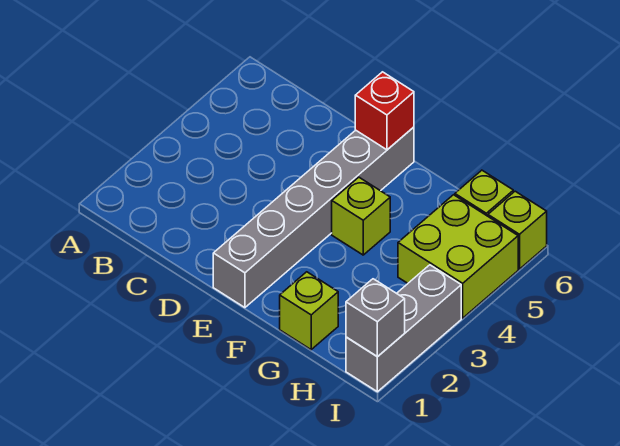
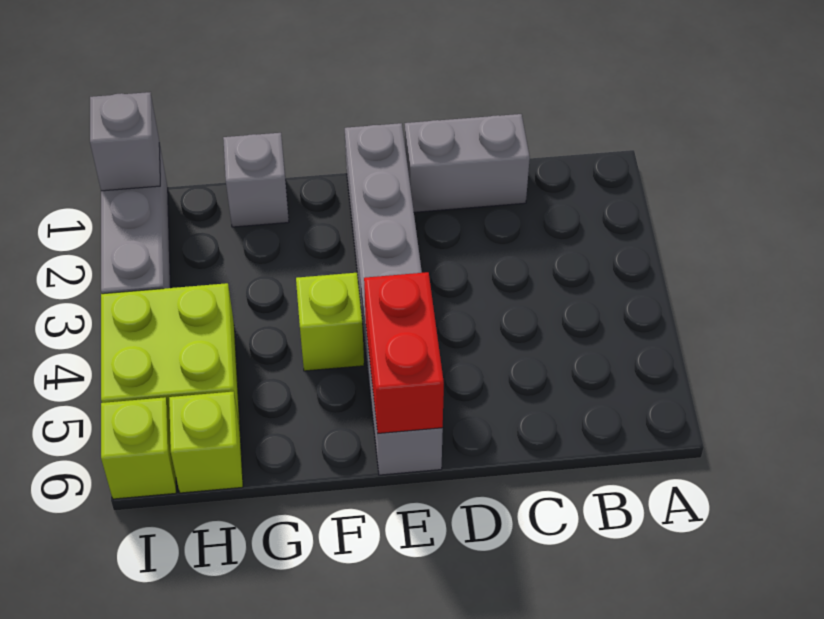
none -> grey brick C1:D1 level 1
red brick E6 level 2 -> red brick E5:E6 level 2
lime brick G1 level 1 -> grey brick G1 level 1

